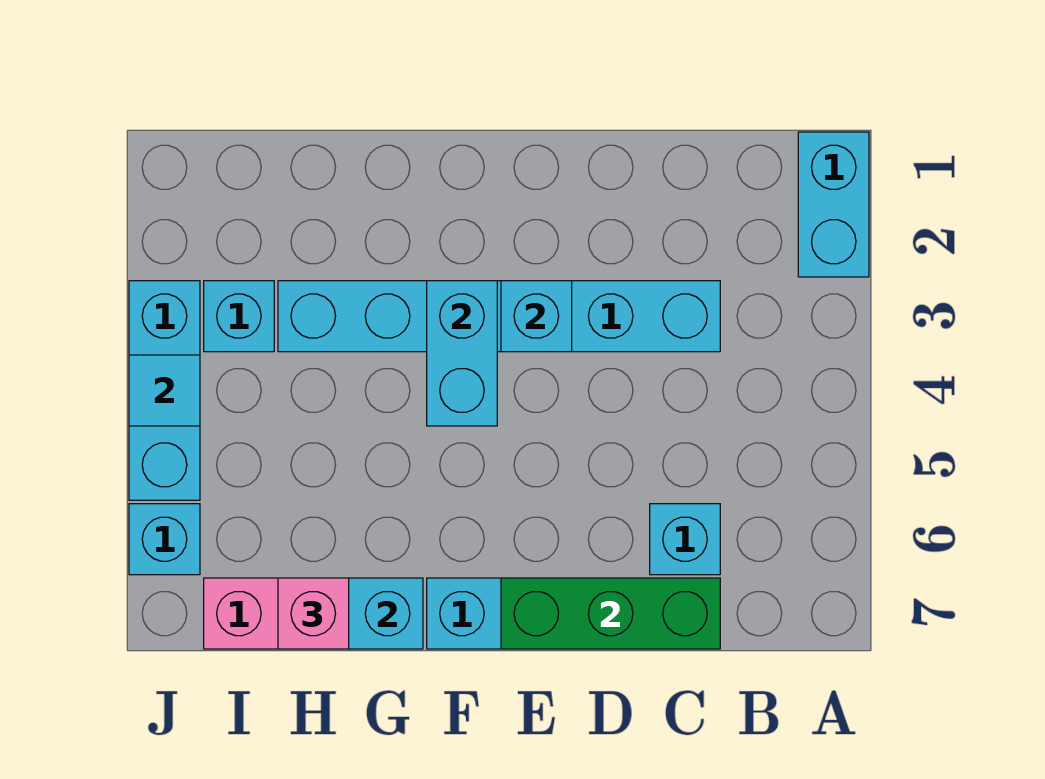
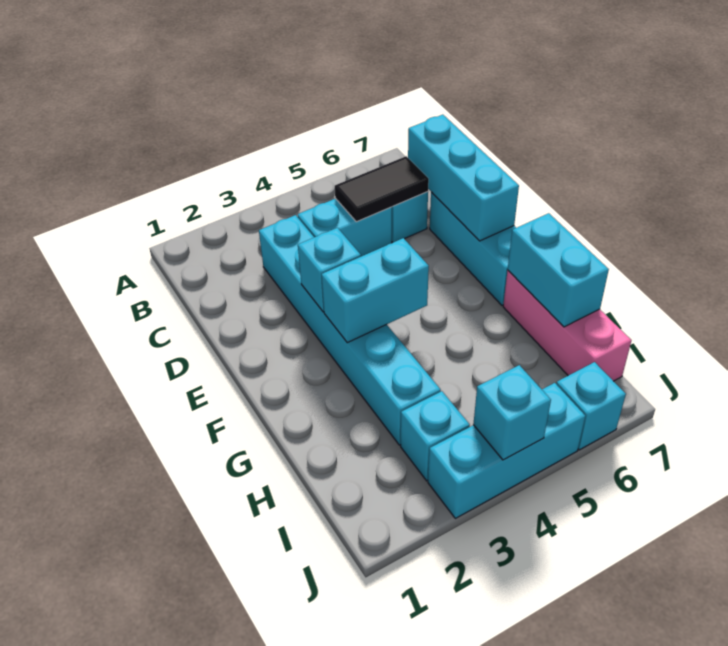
cyan brick A1:A2 level 1 -> cyan brick C4:C5 level 1
none -> black tile C5:C6 level 2
green brick C7:E7 level 2 -> cyan brick C7:E7 level 2
pink brick H7 level 3 -> none
cyan tile J4 level 2 -> cyan brick J4 level 2

